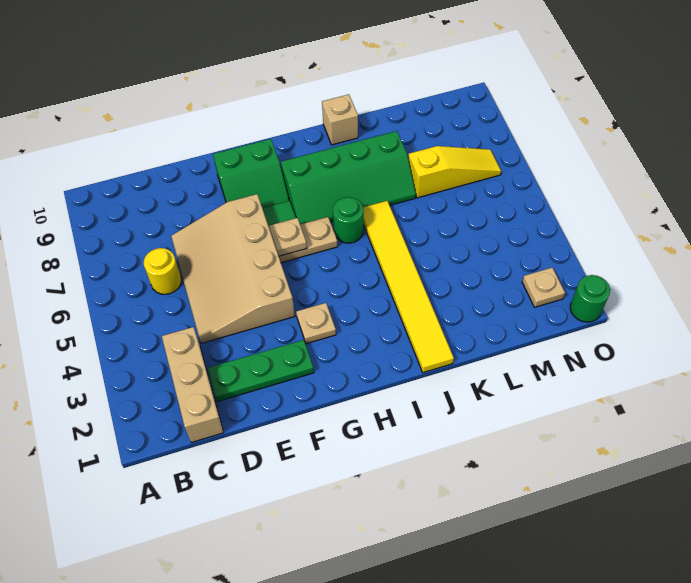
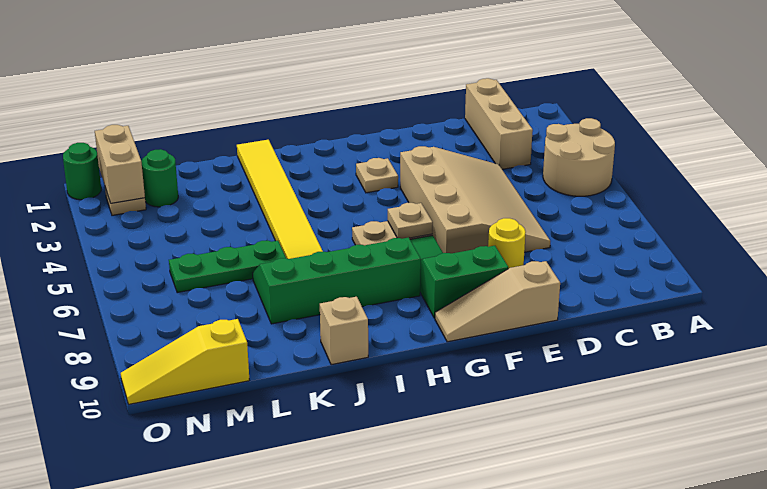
none -> tan round brick A4:B5 level 1
yellow round brick C6 level 1 -> yellow round brick E8 level 1
green plate D2:F2 level 1 -> green plate K6:M6 level 1
none -> tan slope E10:G10 level 1 top E
green round brick I6 level 1 -> green round brick M2 level 1
yellow slope L7:N7 level 1 top L -> yellow slope M10:O10 level 1 top M
none -> tan brick N1:N2 level 2

